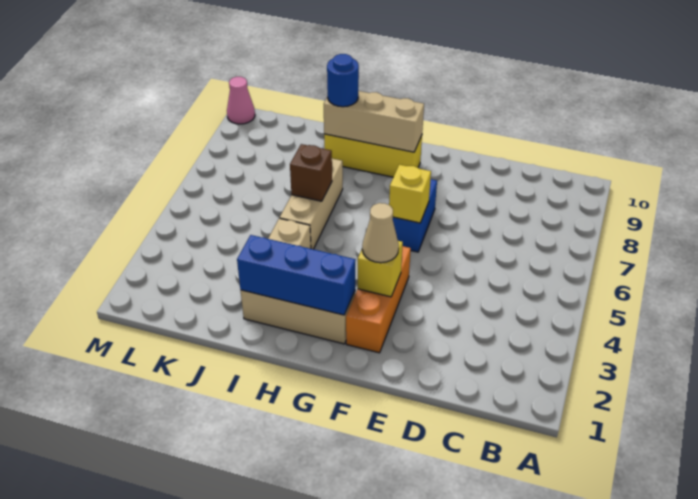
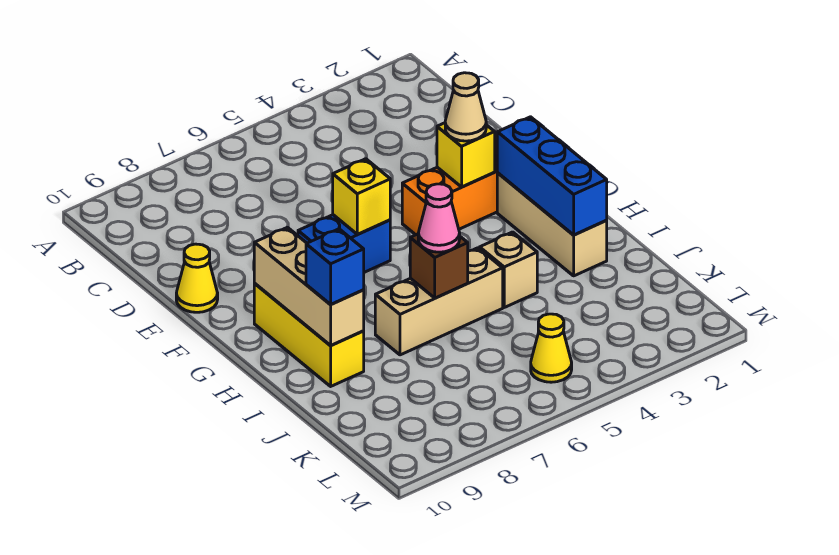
none -> yellow cone E10 level 1
blue round brick I9 level 3 -> blue brick I9 level 3
none -> yellow cone L5 level 1
pink cone M10 level 1 -> pink cone I6 level 3

